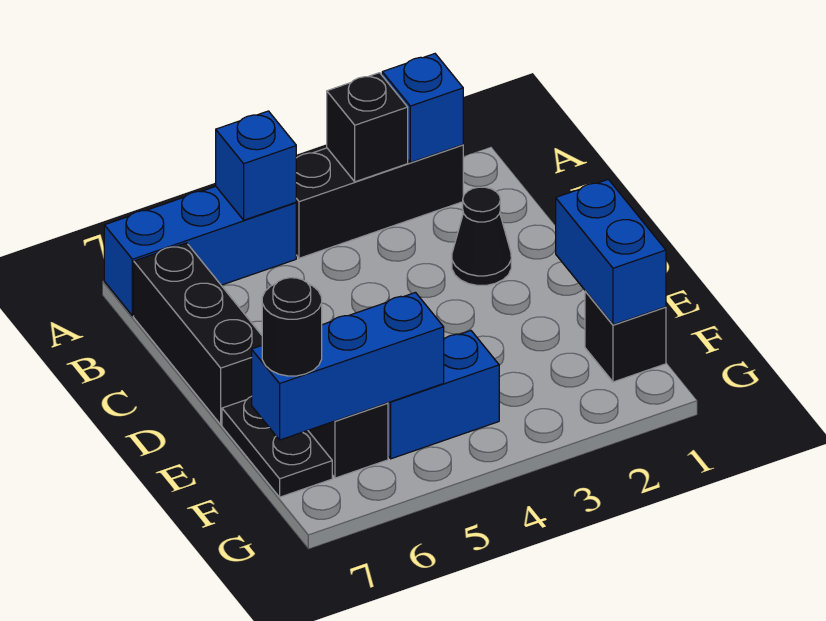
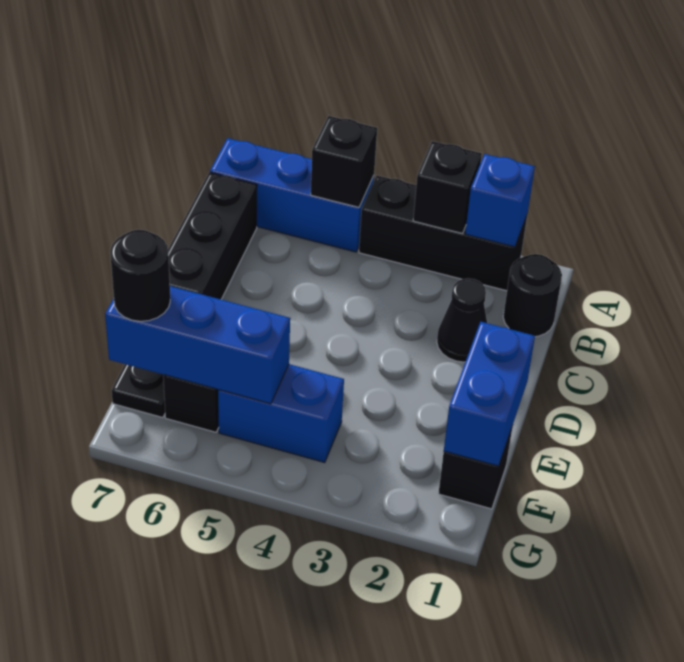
blue brick A5 level 2 -> black brick A5 level 2
none -> black round brick B1 level 1

